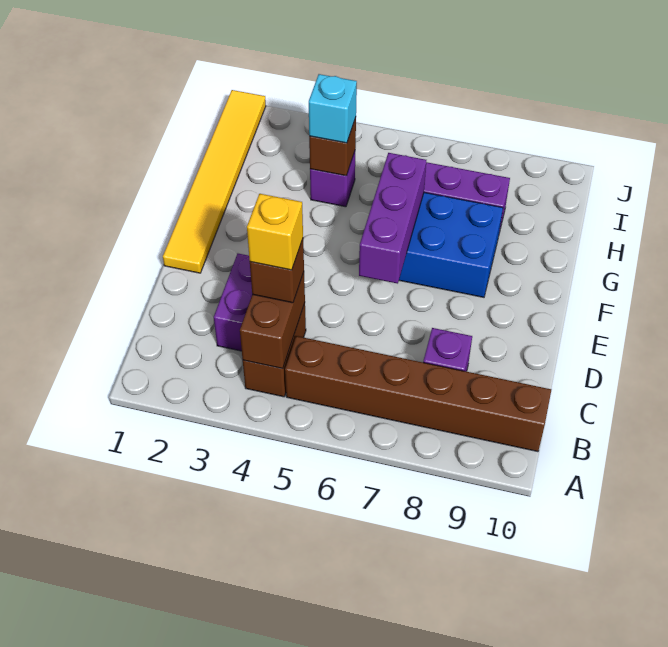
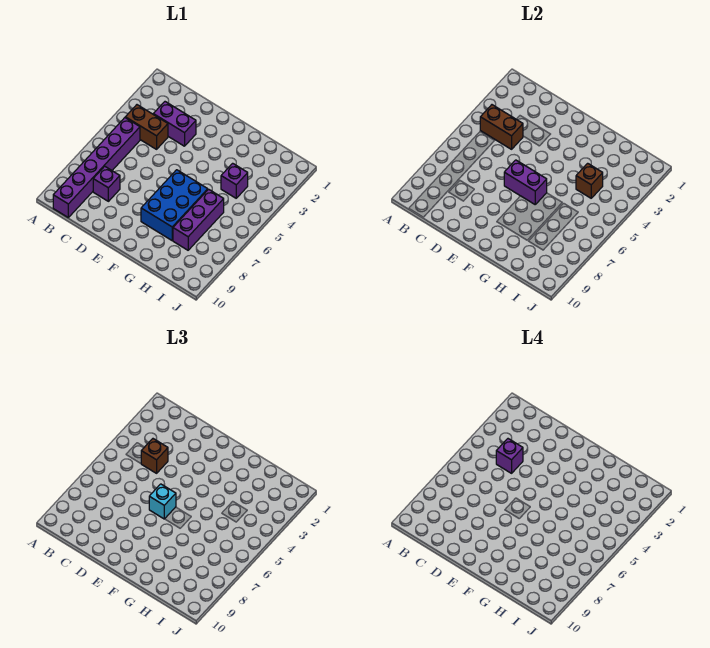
brown brick B5:B10 level 1 -> purple brick B5:B10 level 1
yellow brick C4 level 4 -> purple brick C4 level 4
yellow tile E1:J1 level 1 -> none
purple brick E6:G6 level 2 -> purple brick E6:F6 level 2
cyan brick H4 level 3 -> cyan brick E6 level 3

